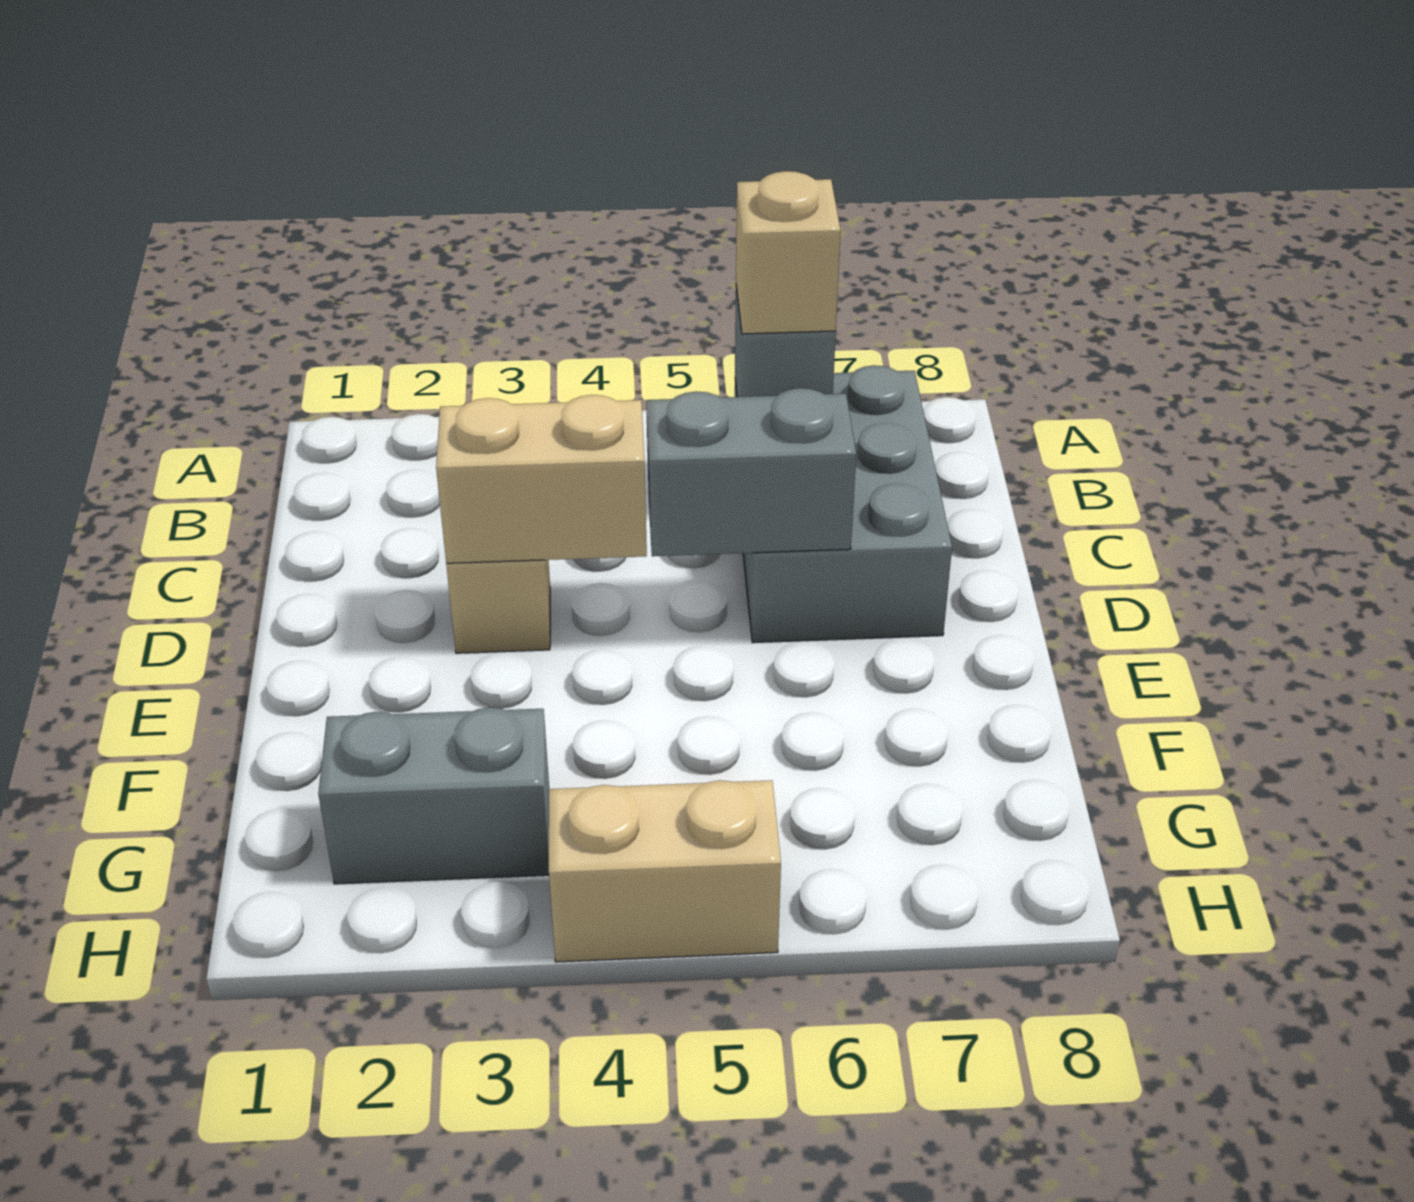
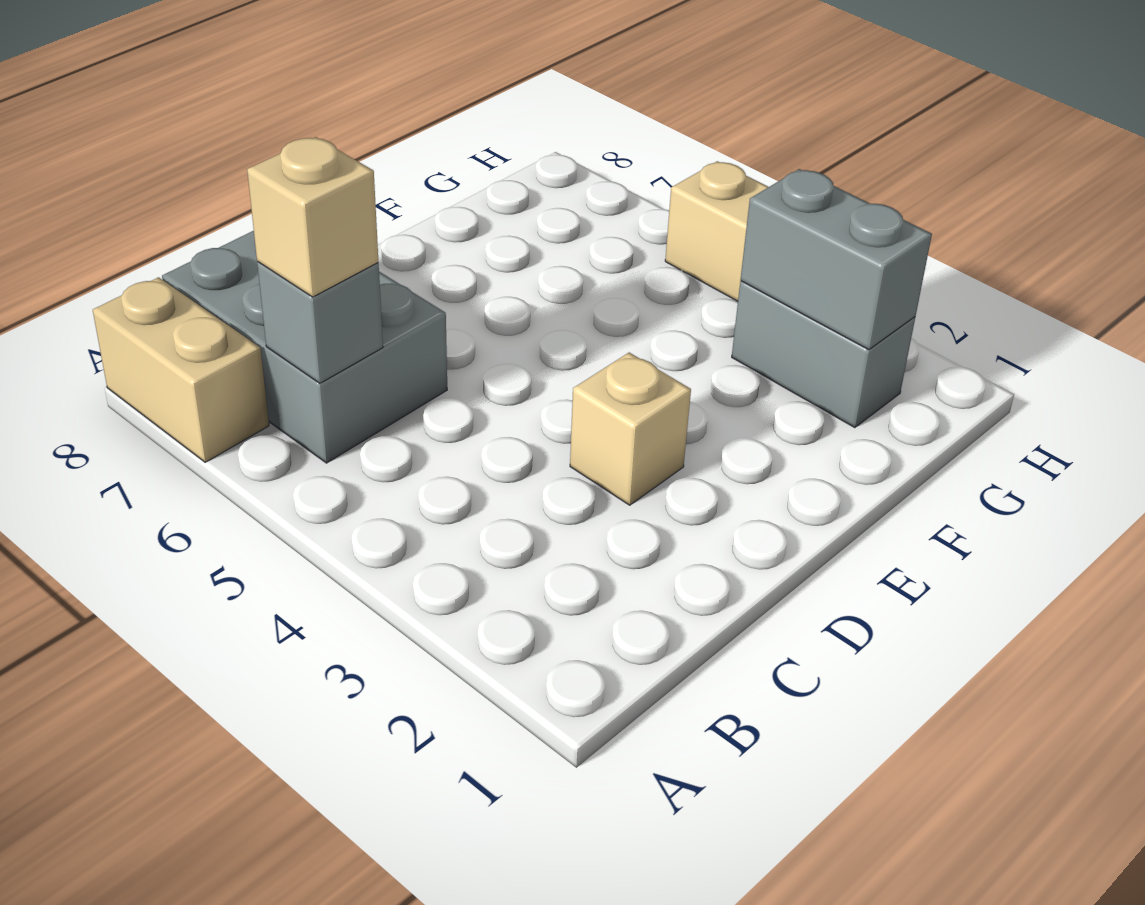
grey brick B6:D7 level 1 -> grey brick B6:C8 level 1
tan brick D3:D4 level 2 -> tan brick A7:A8 level 1
grey brick D5:D6 level 2 -> grey brick G2:G3 level 2

